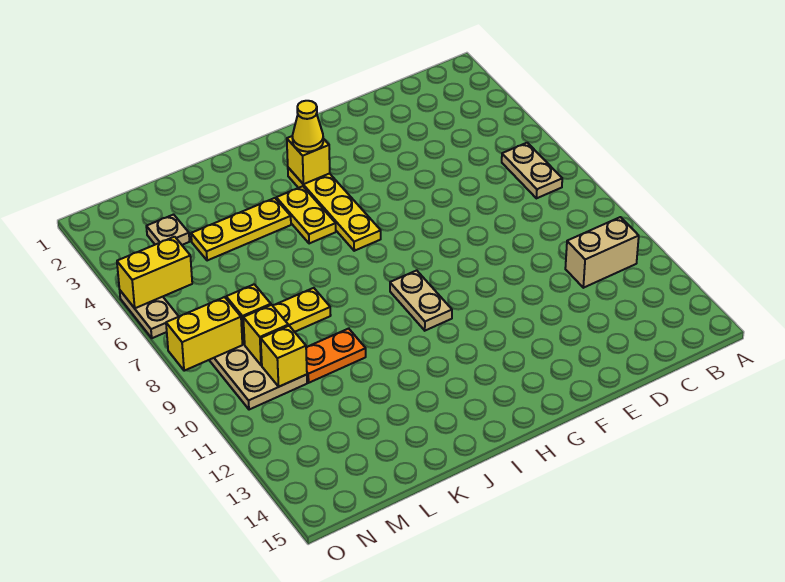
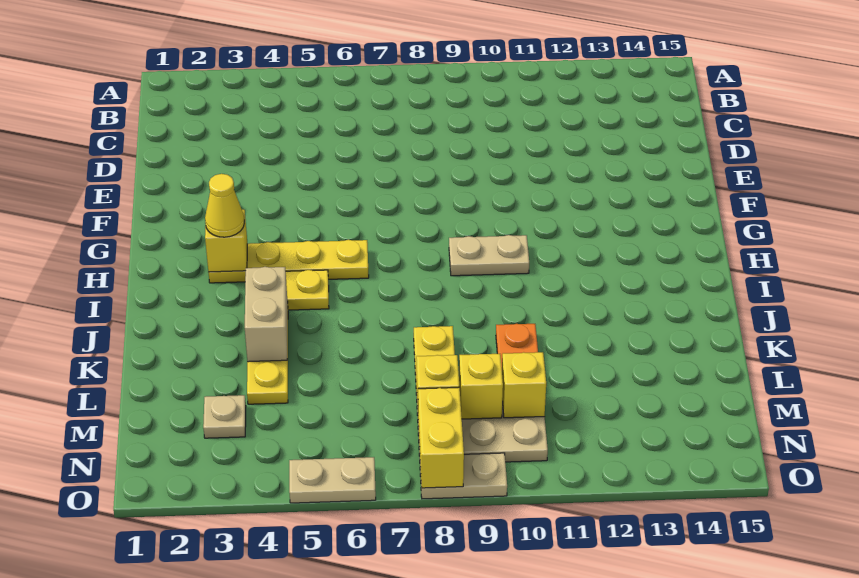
tan plate B6:B7 level 1 -> tan plate O8:O9 level 1
tan brick B11:C11 level 1 -> tan brick J4:K4 level 2
yellow brick N5:O5 level 2 -> none

